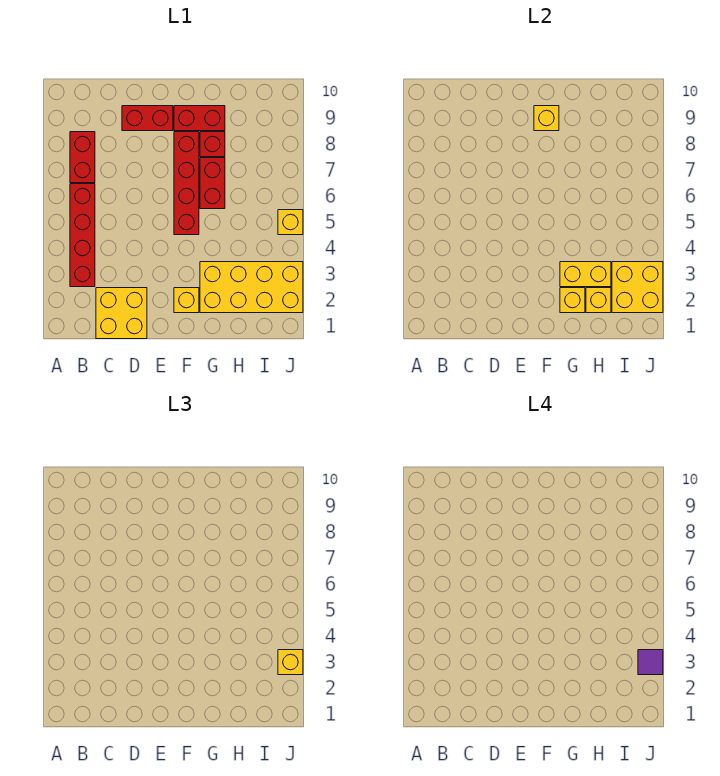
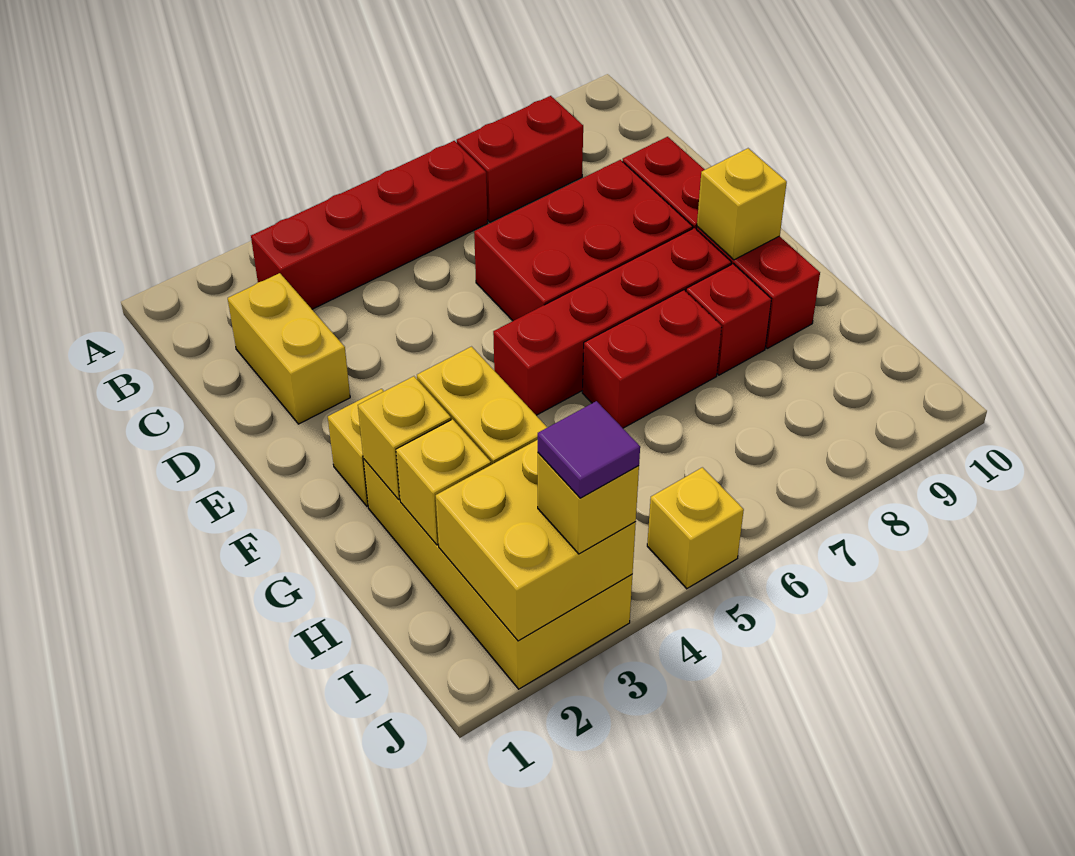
yellow brick C1:D2 level 1 -> yellow brick C2:D2 level 1
none -> red brick D6:E8 level 1

